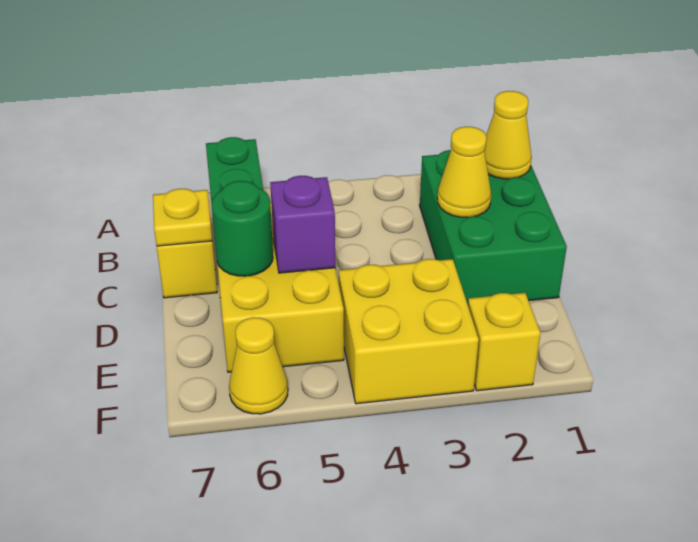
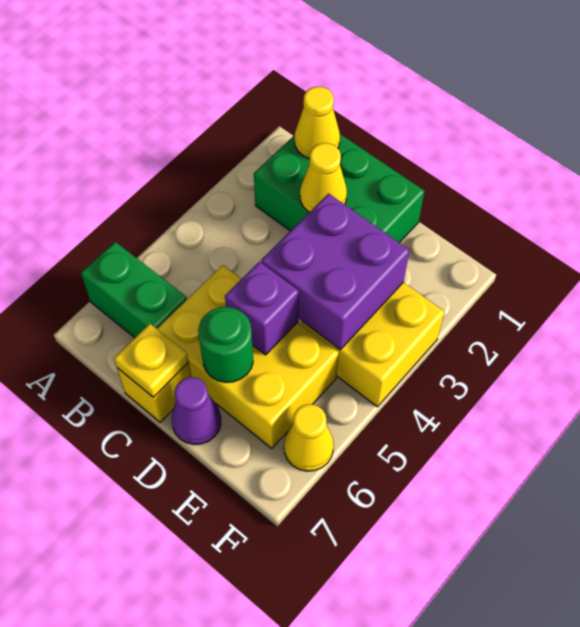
none -> purple brick D3:E4 level 2
none -> purple cone D7 level 1
yellow brick F2 level 1 -> none

